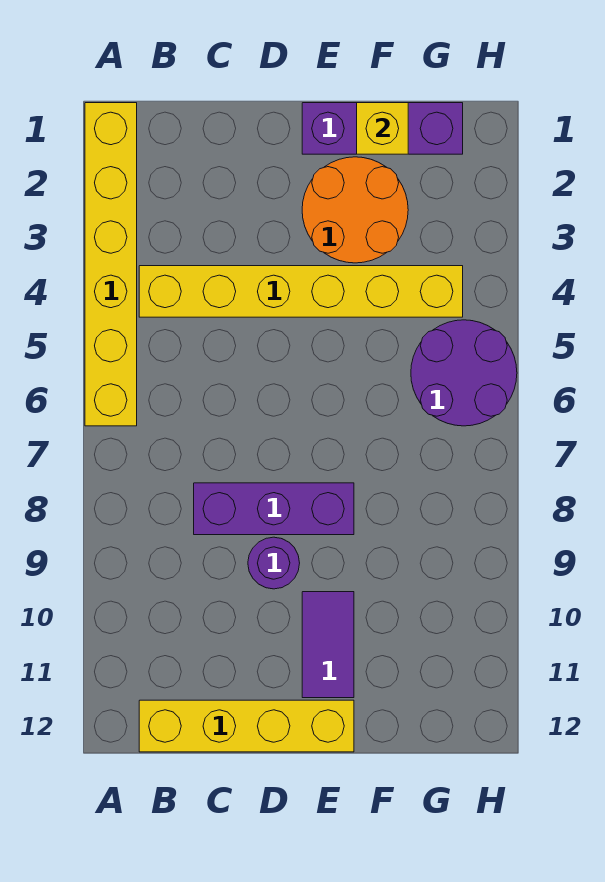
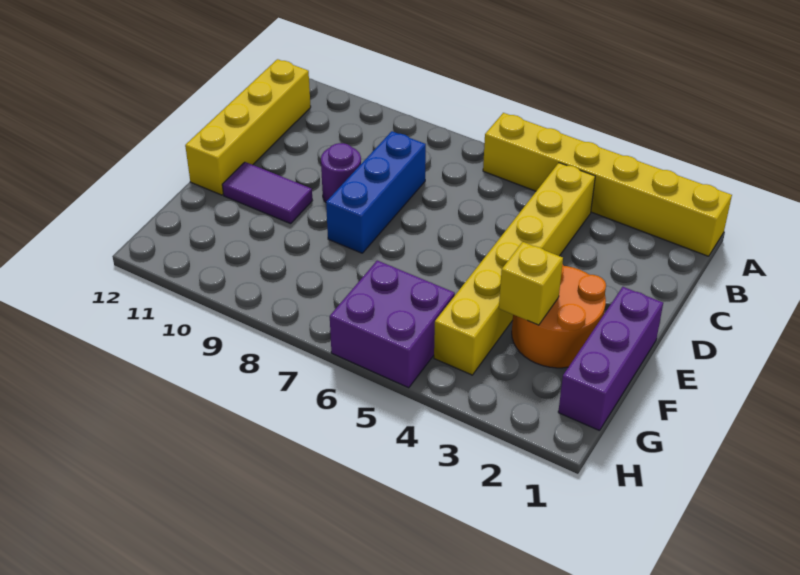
purple brick C8:E8 level 1 -> blue brick C8:E8 level 1
yellow brick F1 level 2 -> yellow brick F3 level 2
purple round brick G5:H6 level 1 -> purple brick G5:H6 level 1

